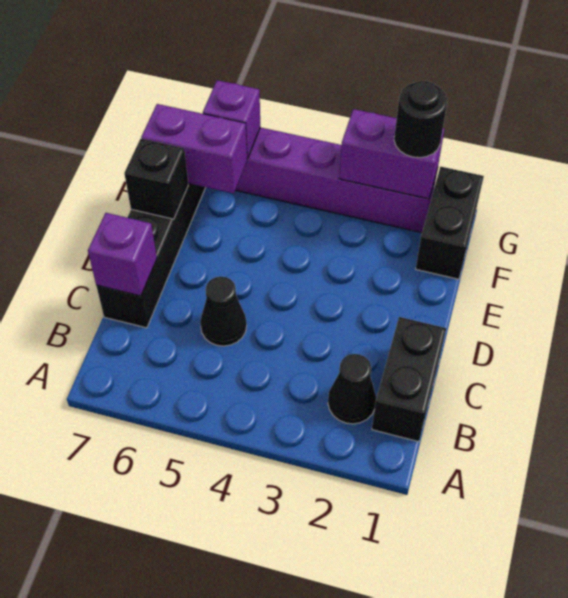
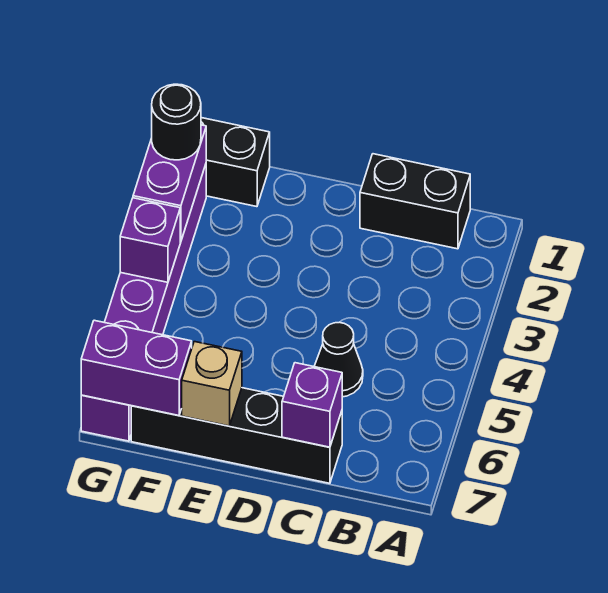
black cone B2 level 1 -> none
black brick E7 level 2 -> tan brick E7 level 2
purple brick F6:F7 level 2 -> purple brick F7:G7 level 2
purple brick G6 level 2 -> purple brick G4 level 2

